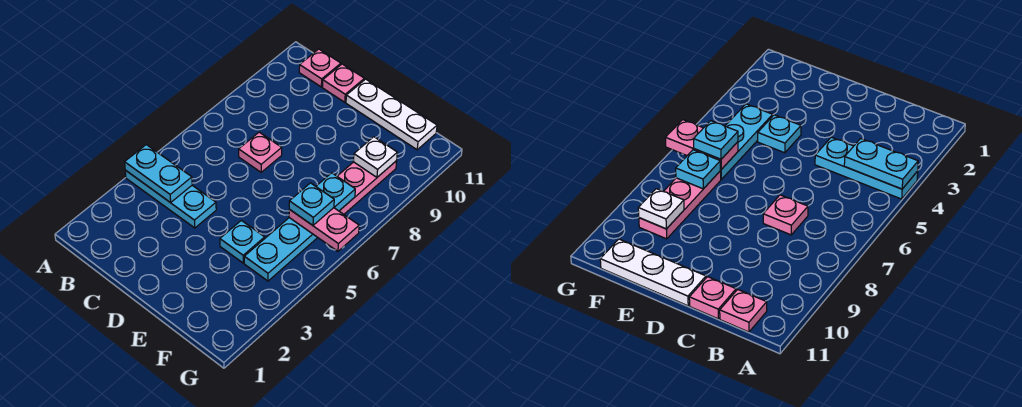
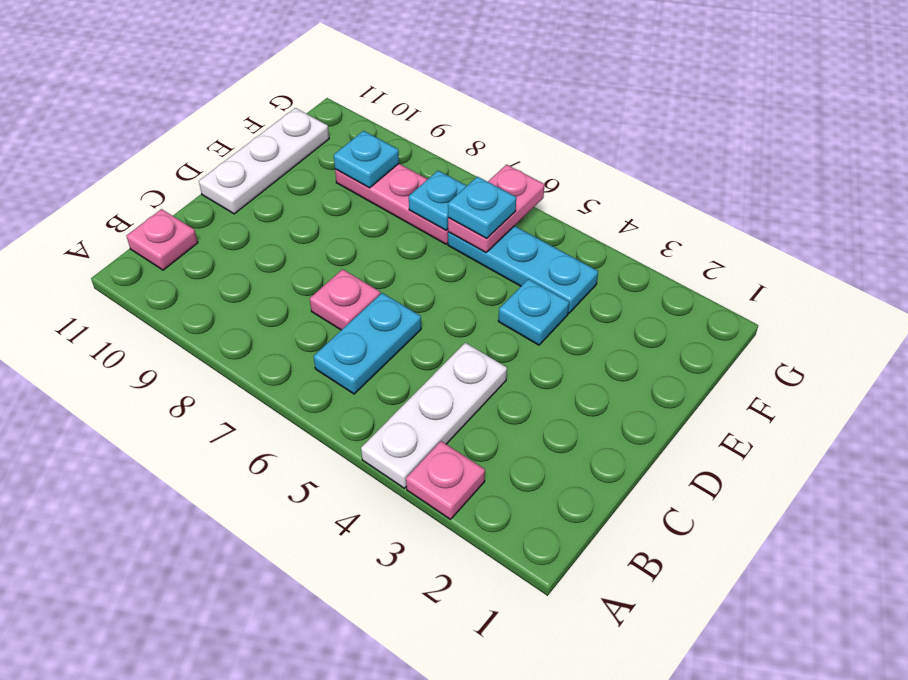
cyan plate A4:C4 level 1 -> white plate A4:C4 level 1
cyan plate A4:B4 level 2 -> cyan plate B6:C6 level 1
pink plate C11 level 1 -> pink plate A3 level 1
white plate F9 level 2 -> cyan plate F9 level 2

